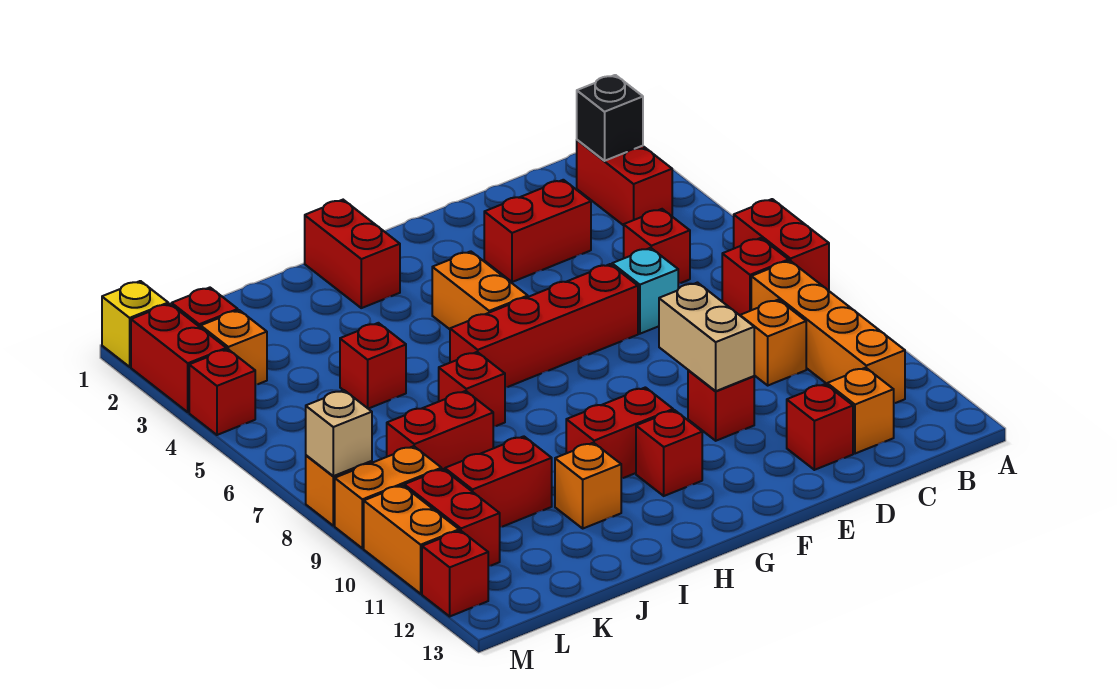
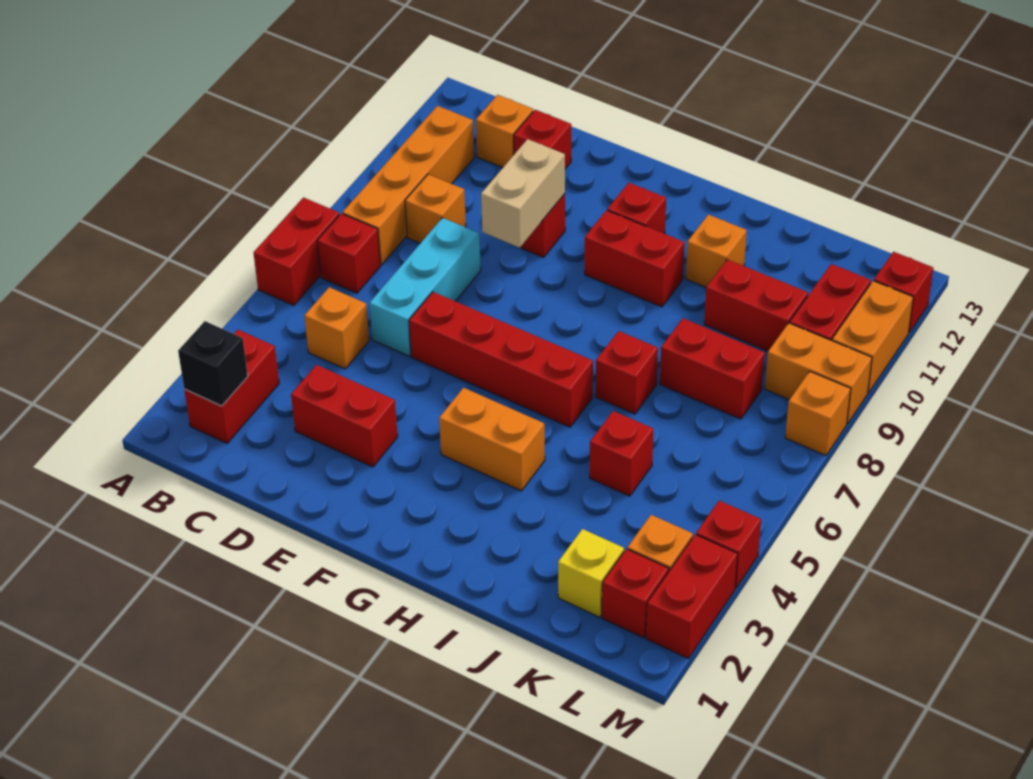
red brick C5 level 1 -> orange brick C5 level 1
cyan brick D6 level 1 -> cyan brick D6:D8 level 1
orange brick G4:G5 level 1 -> orange brick G4:H4 level 1
red brick H1:H2 level 1 -> none
yellow brick M1 level 1 -> yellow brick K2 level 1
tan brick M8 level 2 -> none

